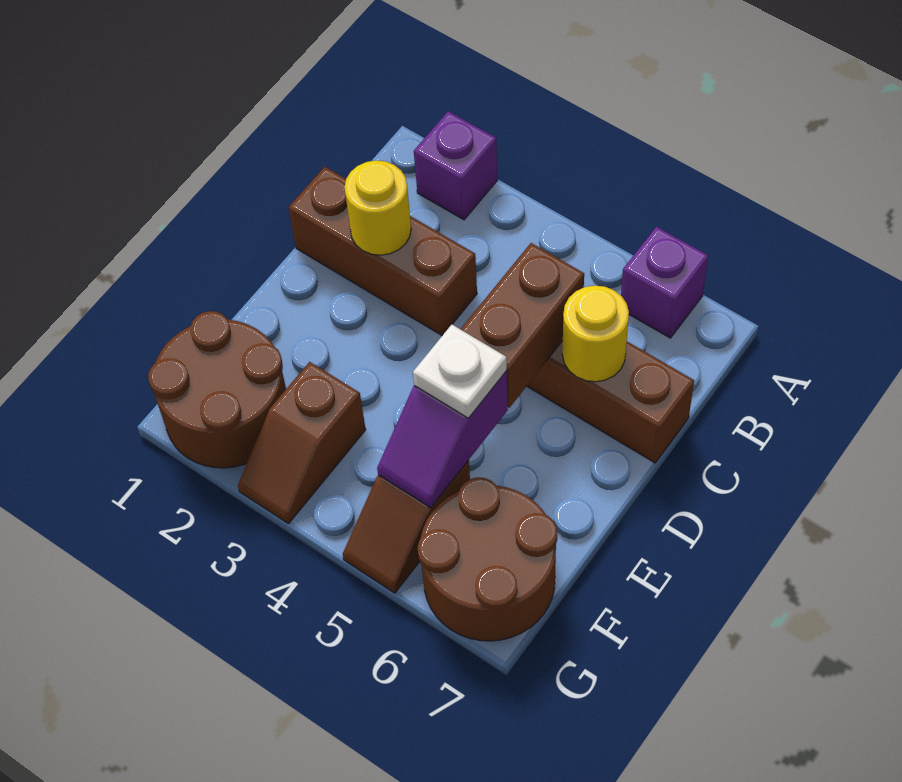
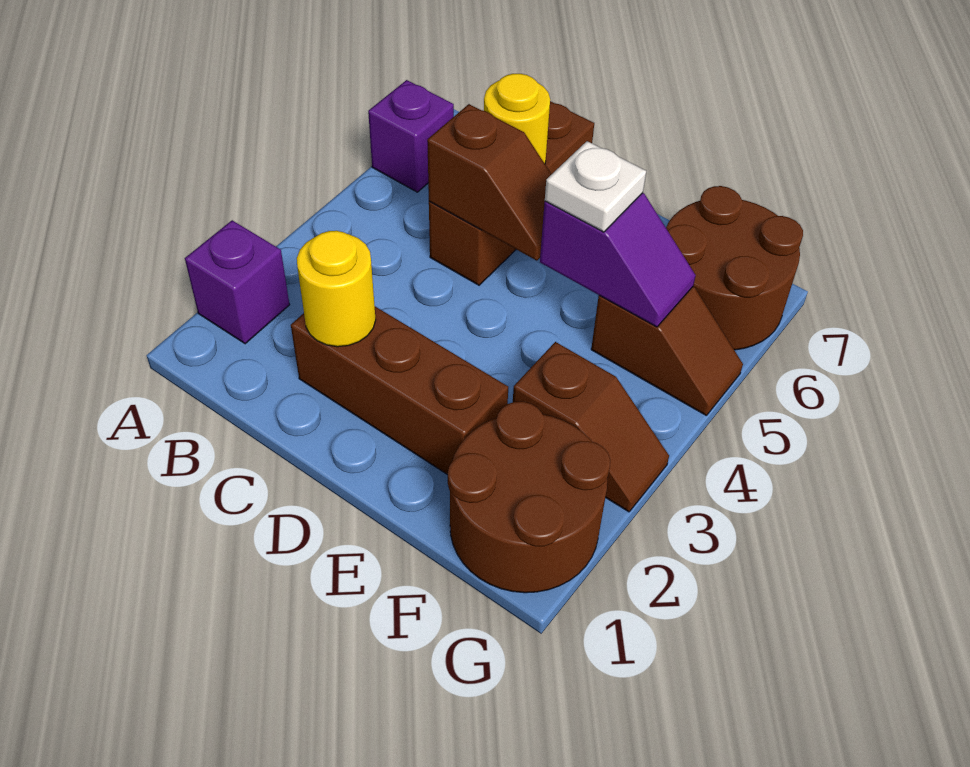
brown brick C1:C3 level 1 -> brown brick C2:E2 level 1
brown brick C5:D5 level 2 -> brown slope C5:D5 level 2 top C

